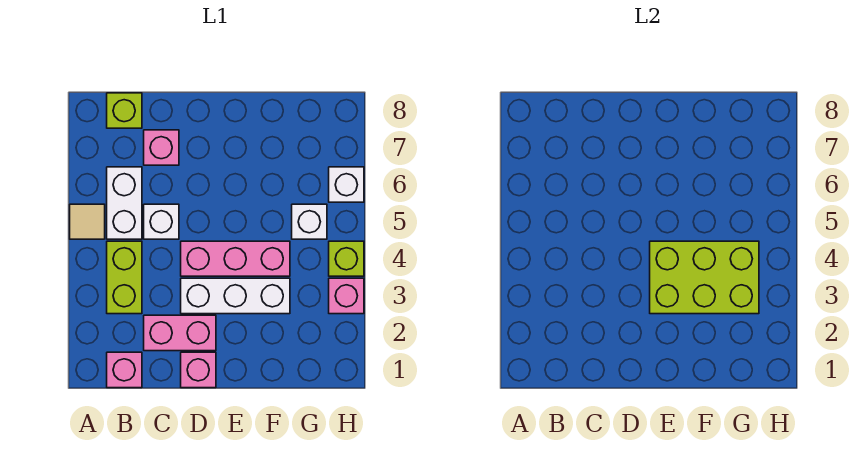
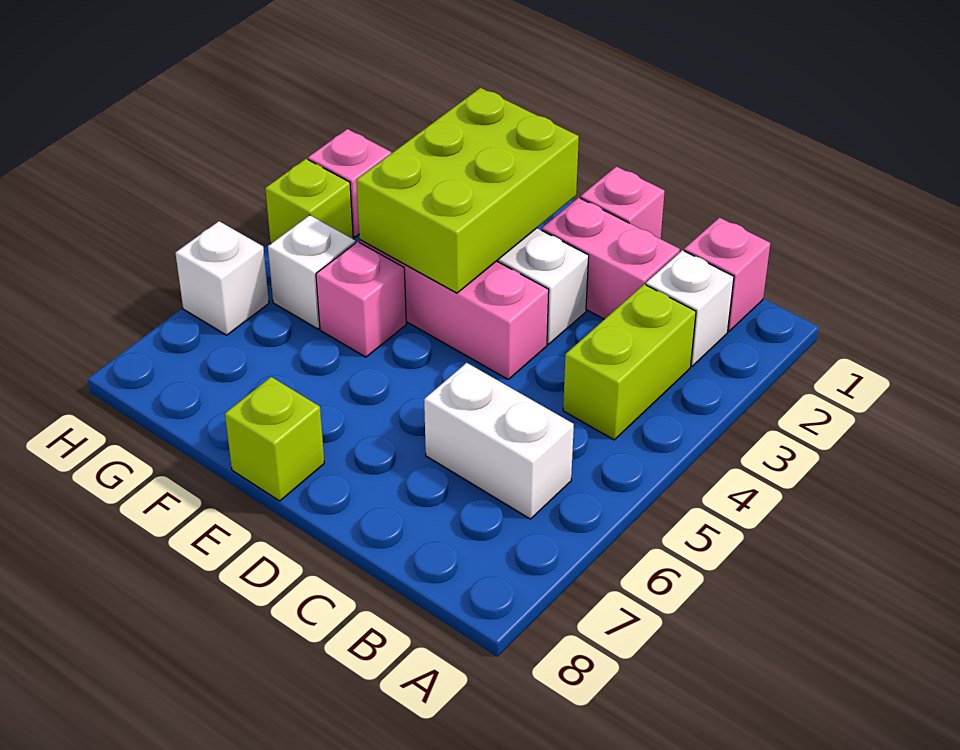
tan tile A5 level 1 -> none
white brick B5:B6 level 1 -> white brick B6:C6 level 1
lime brick B8 level 1 -> lime brick E8 level 1
white brick C5 level 1 -> white brick B2 level 1
pink brick C7 level 1 -> pink brick F5 level 1
lime brick E3:G4 level 2 -> lime brick E2:F4 level 2

